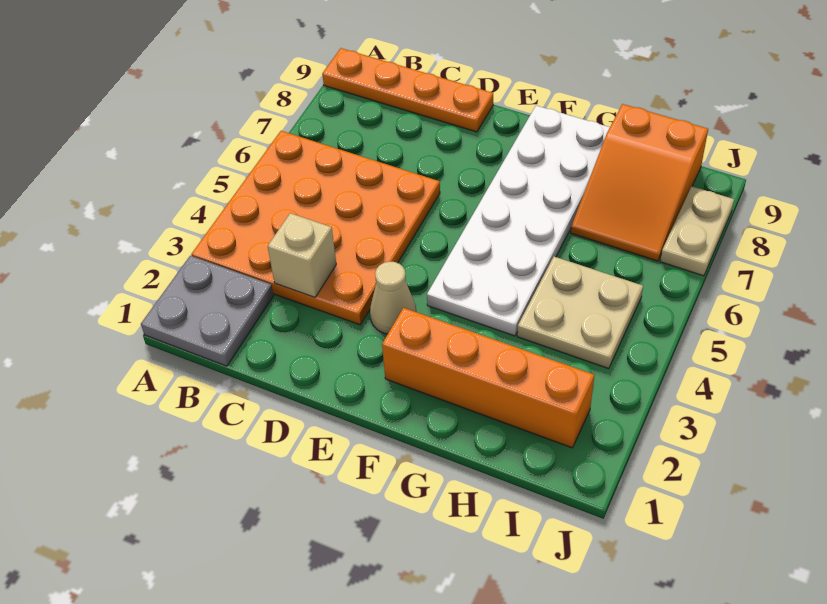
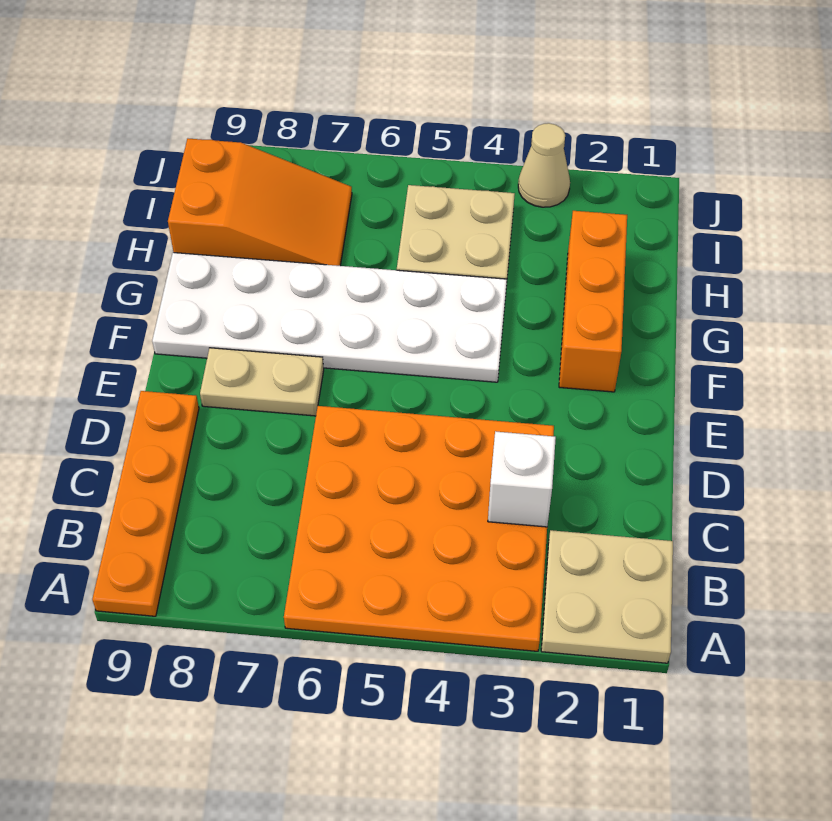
grey plate A1:B2 level 1 -> tan plate A1:B2 level 1
tan brick C3 level 2 -> white brick C3 level 2
tan cone E3 level 1 -> tan cone J3 level 1
orange brick F2:I2 level 1 -> orange brick F2:H2 level 1
tan plate J7:J8 level 1 -> tan plate E7:E8 level 1

